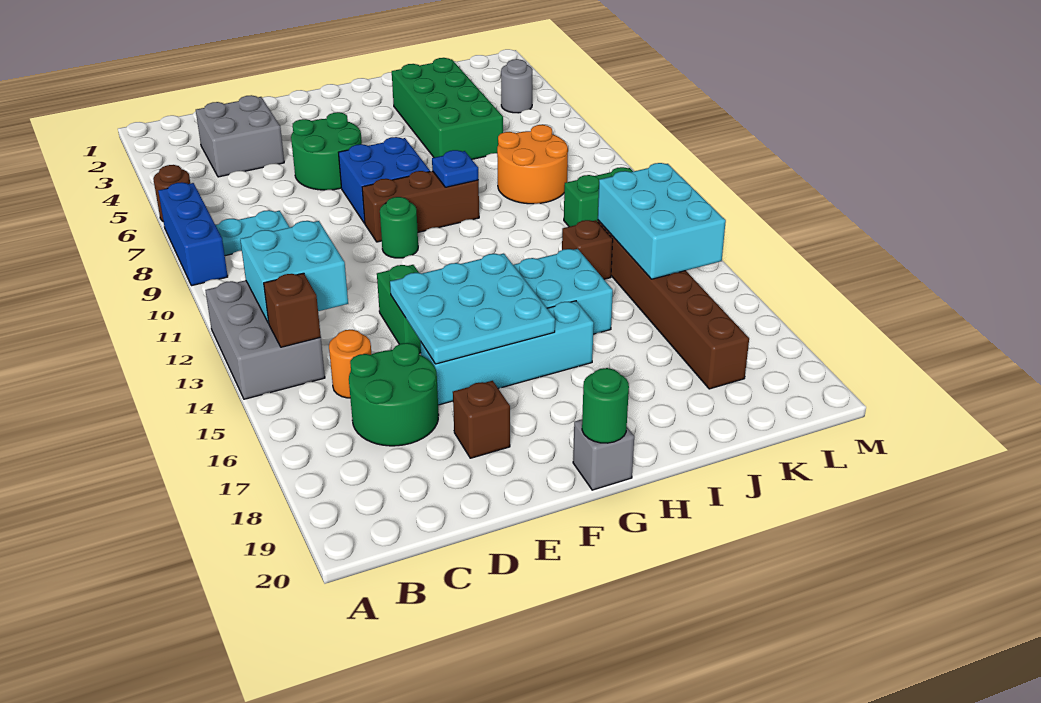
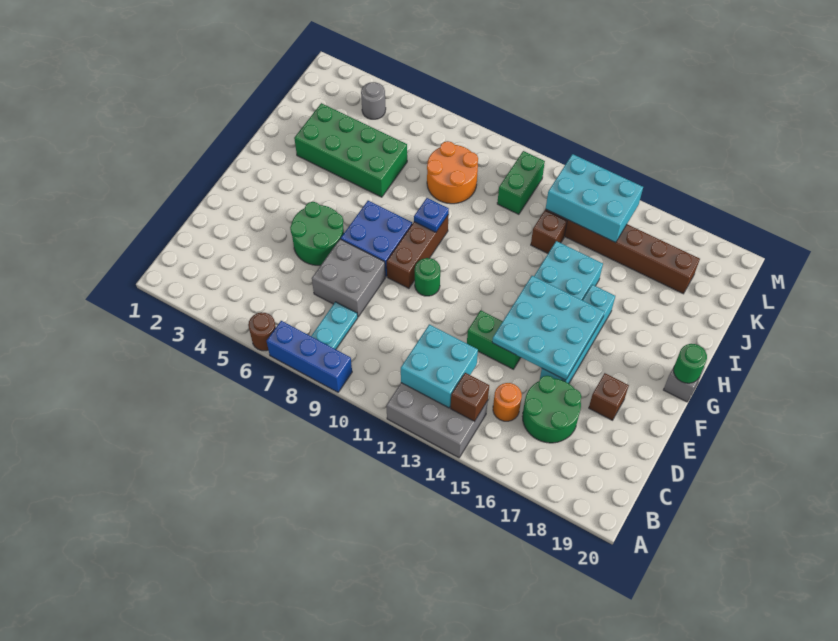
grey brick C3:D4 level 1 -> grey brick D7:E8 level 1

